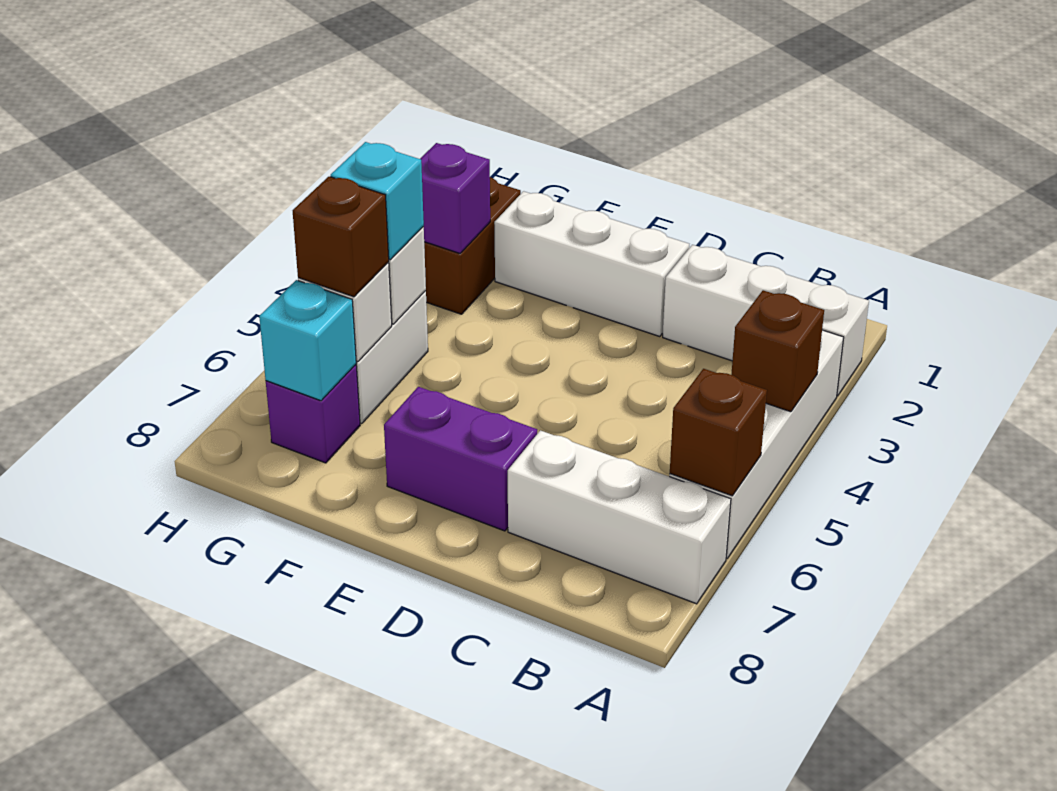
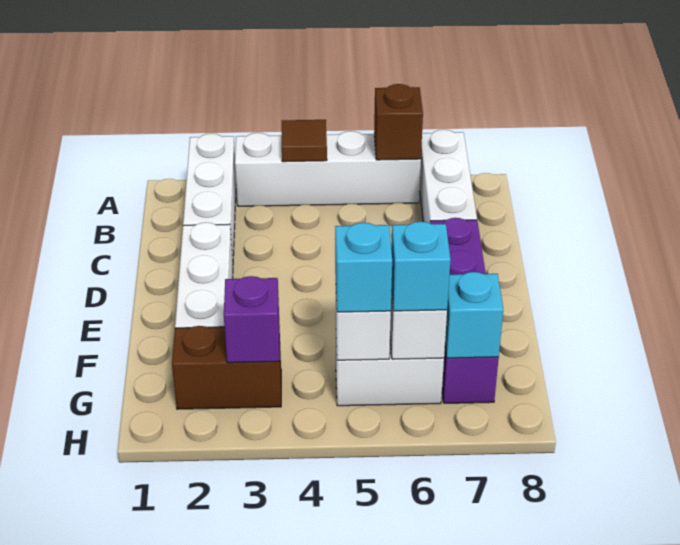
brown brick A4 level 2 -> brown tile A4 level 2
brown brick G6 level 3 -> cyan brick G6 level 3

